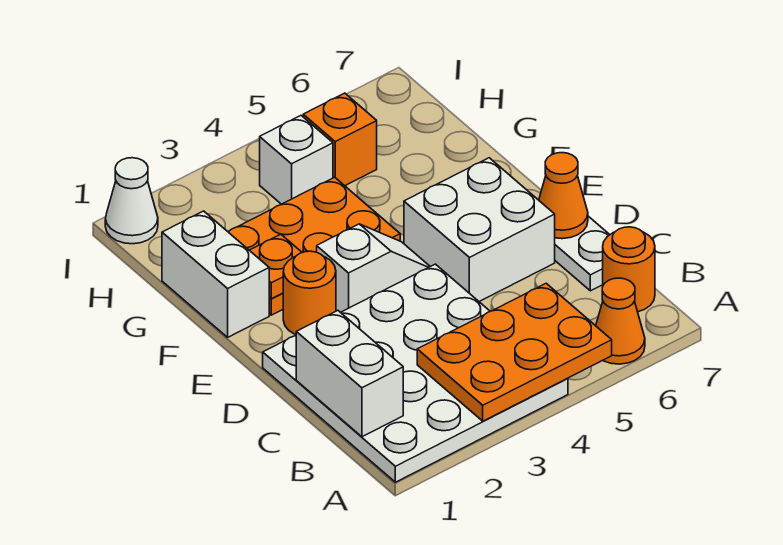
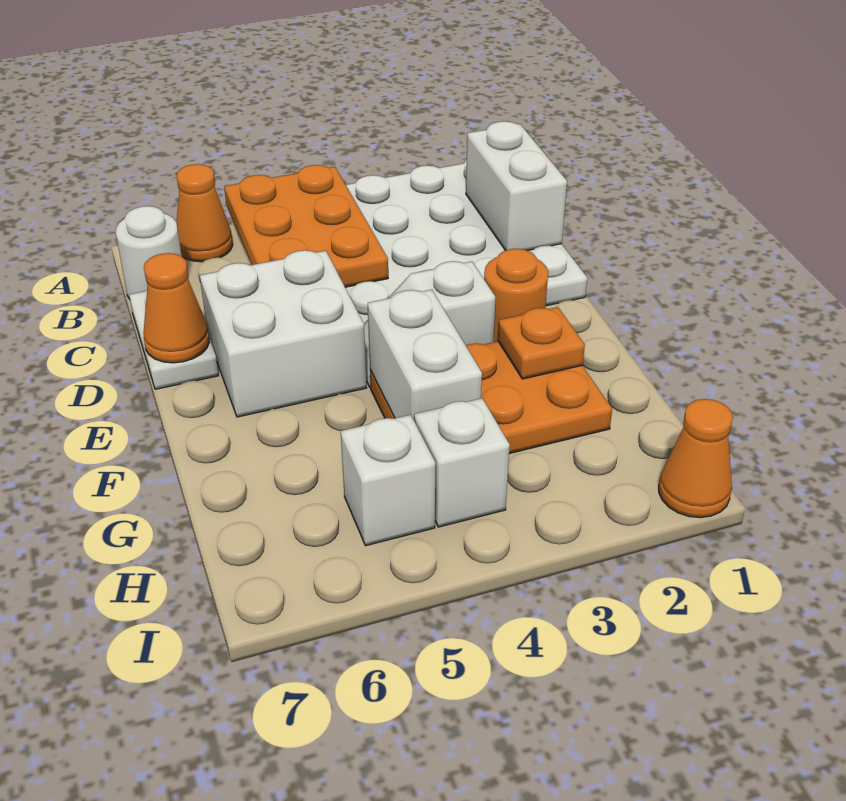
orange plate A3:B5 level 2 -> orange plate A4:C5 level 2
orange round brick B7 level 1 -> white round brick B7 level 1
white brick F1:G1 level 1 -> white brick F4:G4 level 2
orange brick H5 level 1 -> white brick H5 level 1
white cone I1 level 1 -> orange cone I1 level 1

